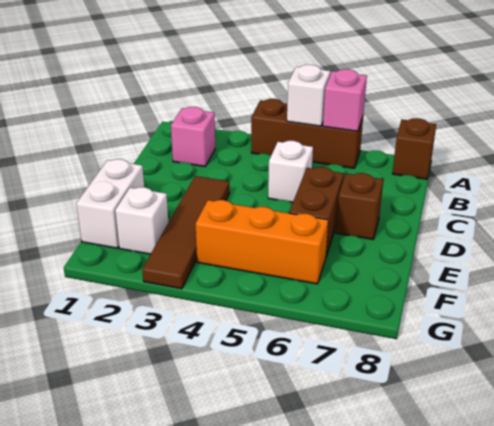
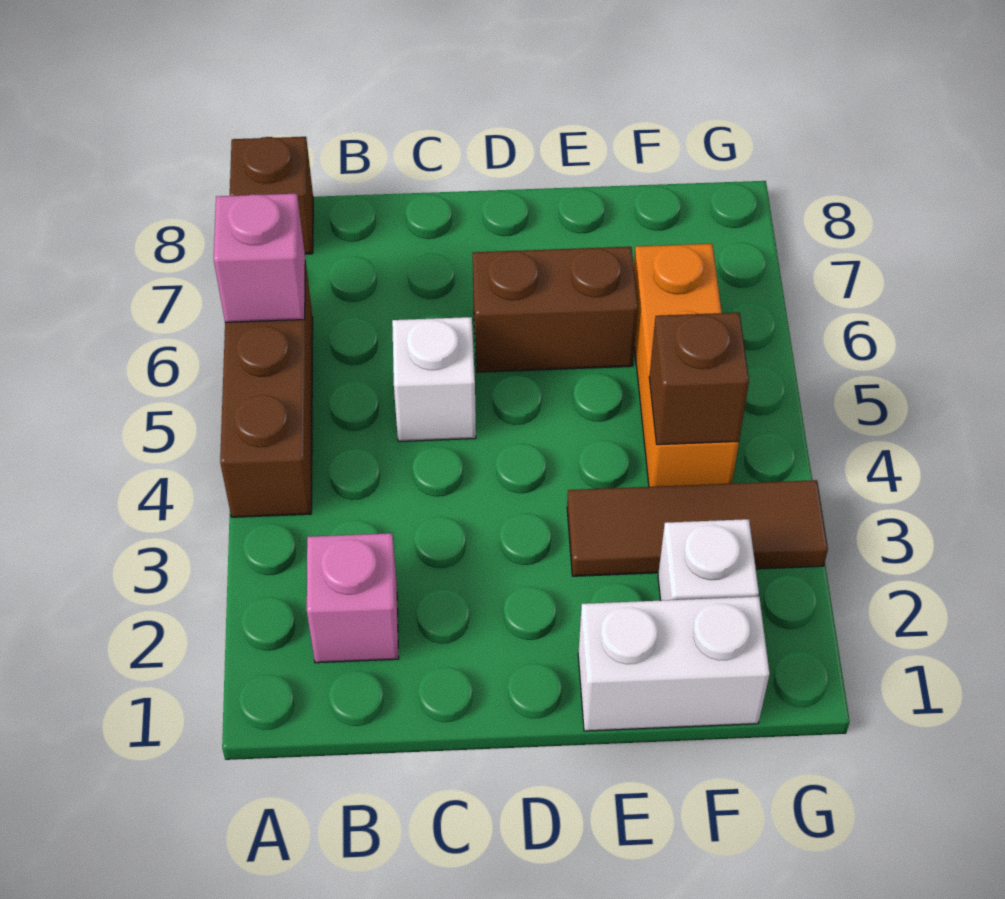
white brick A5 level 2 -> none
brown tile D3:G3 level 1 -> brown tile E3:G3 level 1
brown brick D7 level 1 -> brown brick F4 level 2

